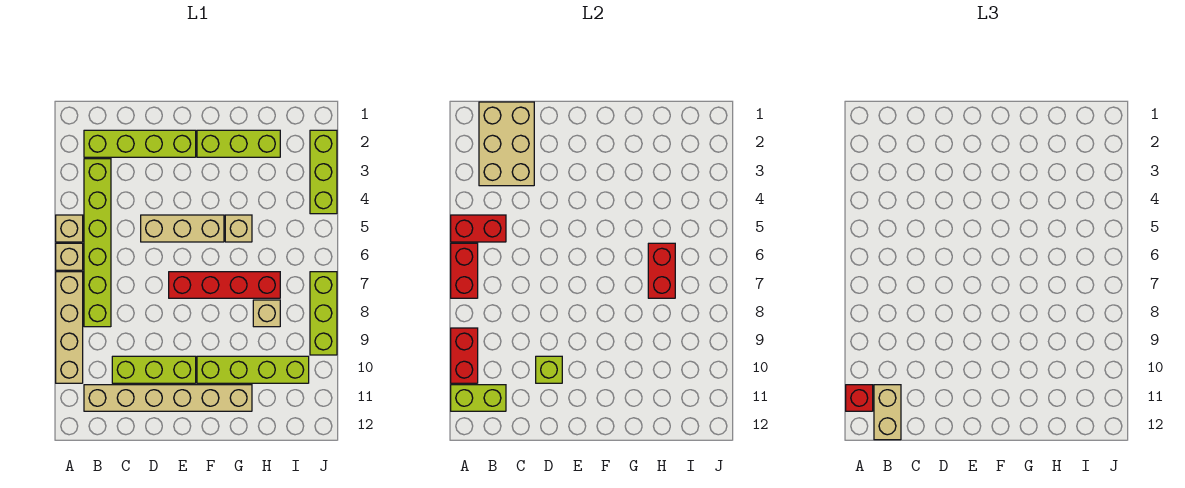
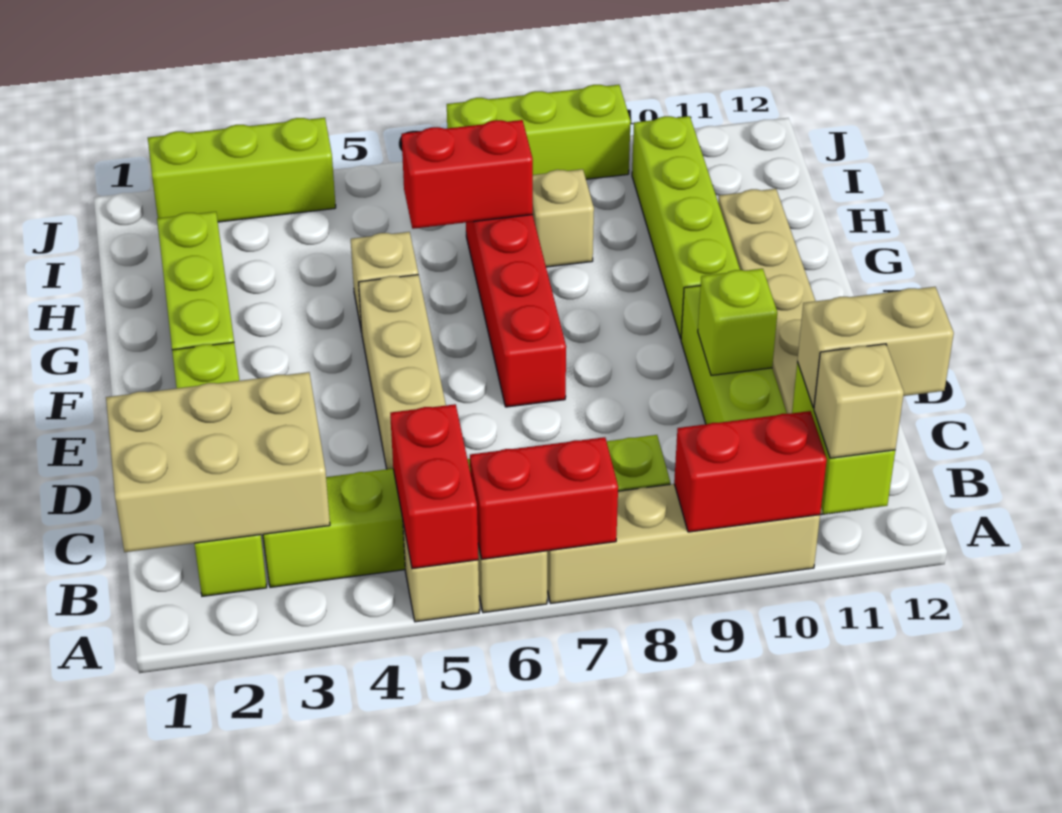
red brick A11 level 3 -> tan brick A11 level 3

